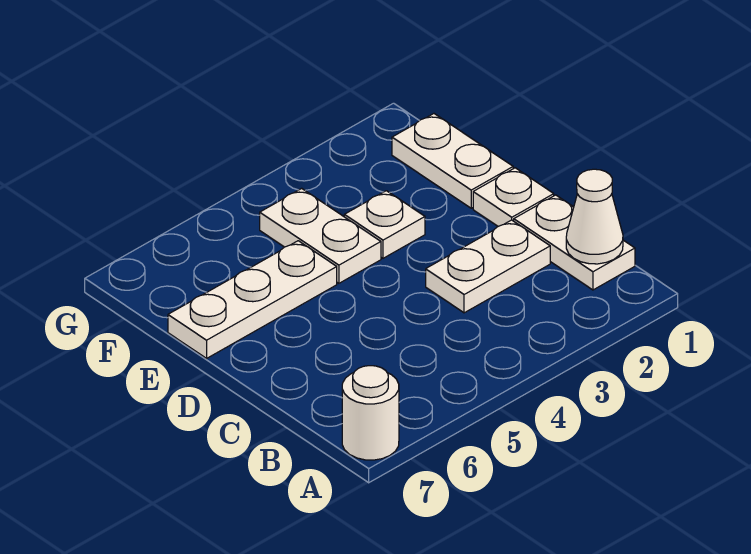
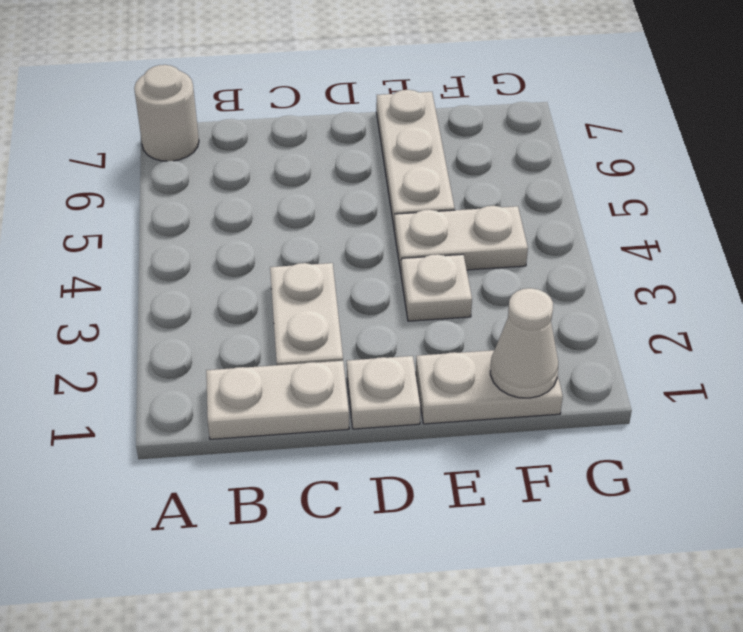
white cone B1 level 2 -> white cone F1 level 2

